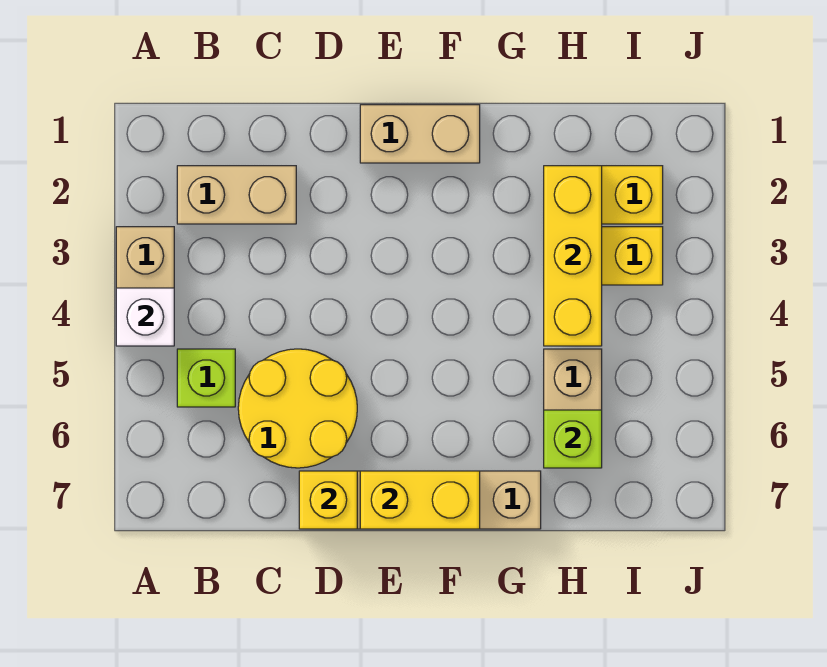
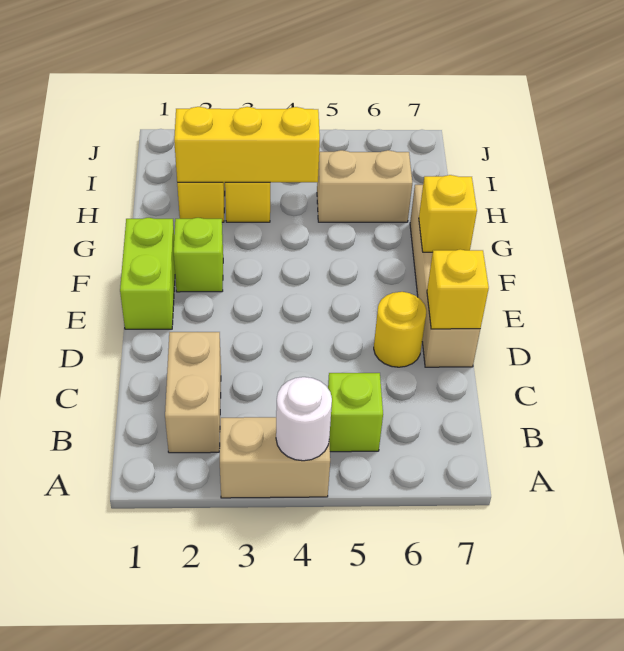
white brick A4 level 2 -> white round brick A4 level 2
yellow round brick C5:D6 level 1 -> yellow round brick D6 level 1
tan brick E1:F1 level 1 -> lime brick E1:F1 level 1
yellow brick E7:F7 level 2 -> yellow brick F7 level 2
lime brick H6 level 2 -> lime brick F2 level 1

